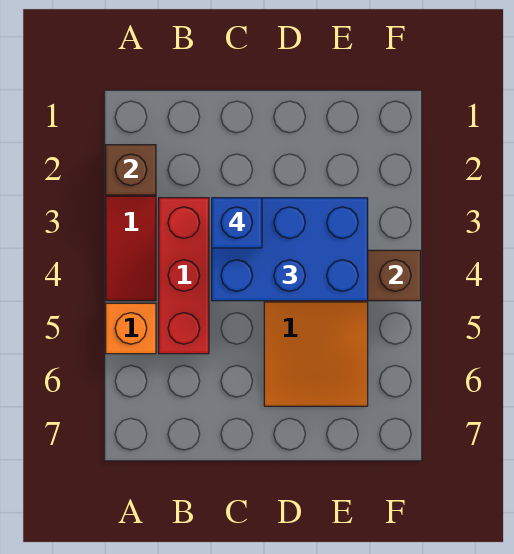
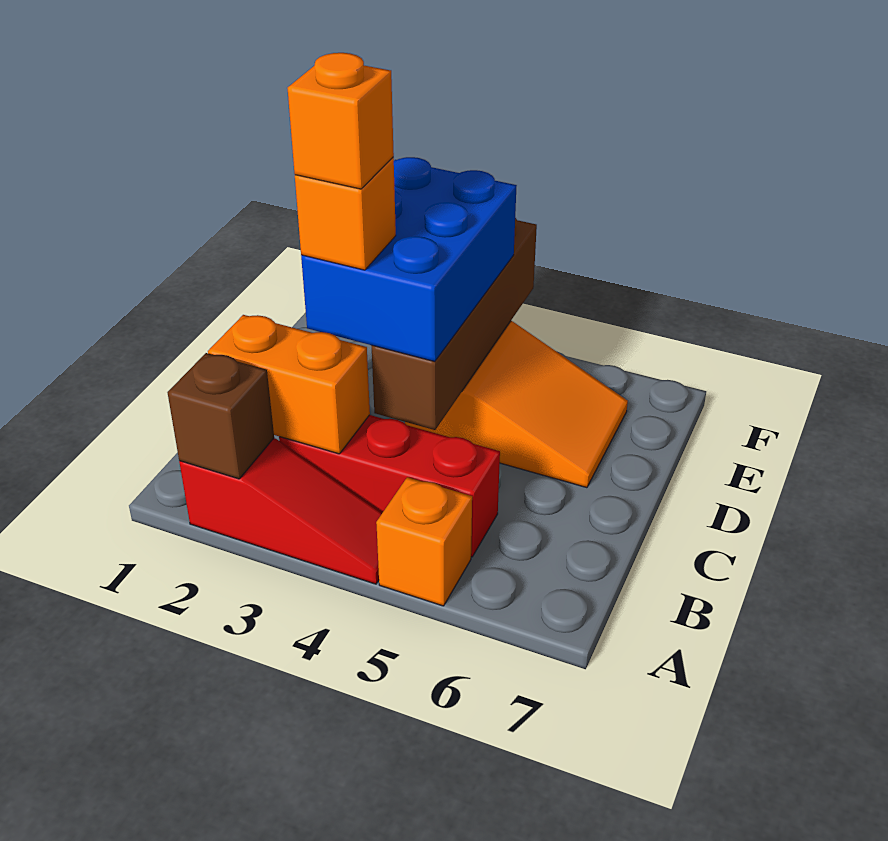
none -> orange brick B2:B3 level 2
blue brick C3 level 4 -> orange brick C3 level 4
none -> orange brick C3 level 5

